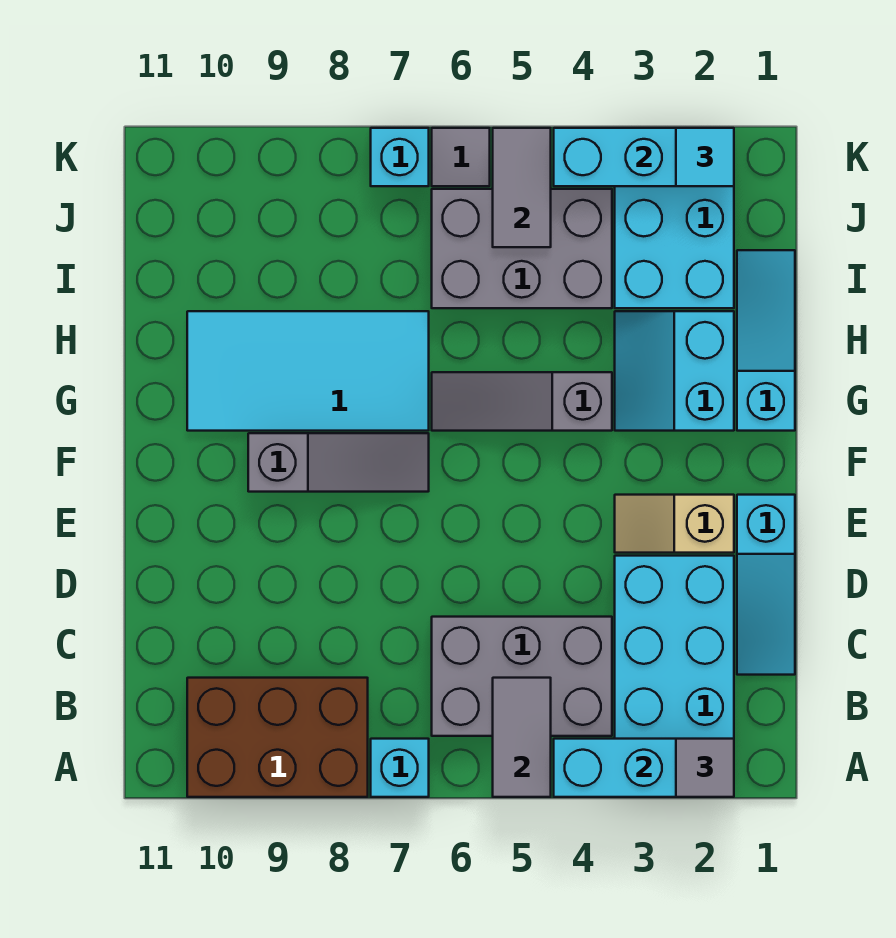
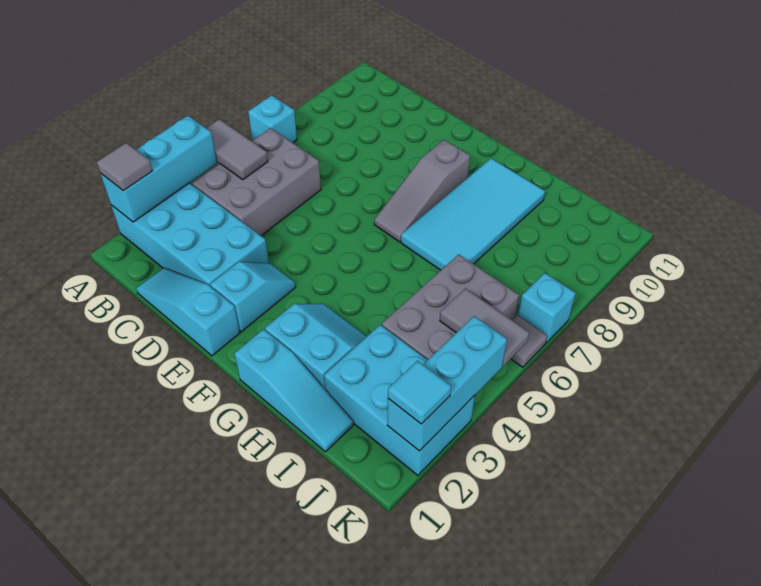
brown brick A8:B10 level 1 -> none
tan slope E2:E3 level 1 top 2 -> cyan slope E2:E3 level 1 top 2
grey slope G4:G6 level 1 top 4 -> none

